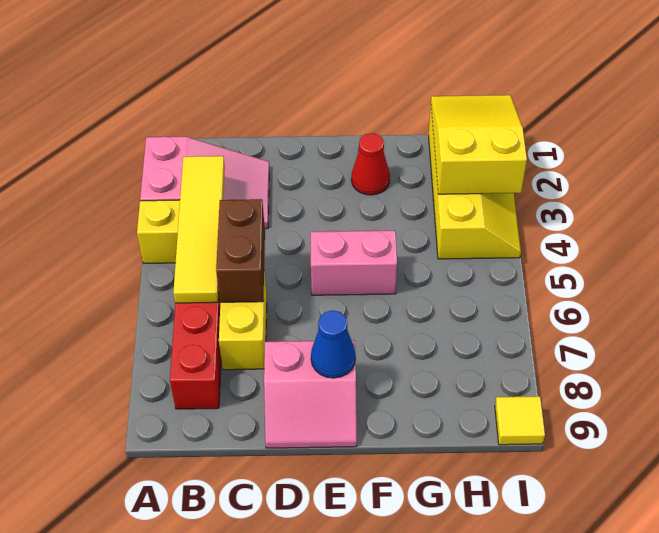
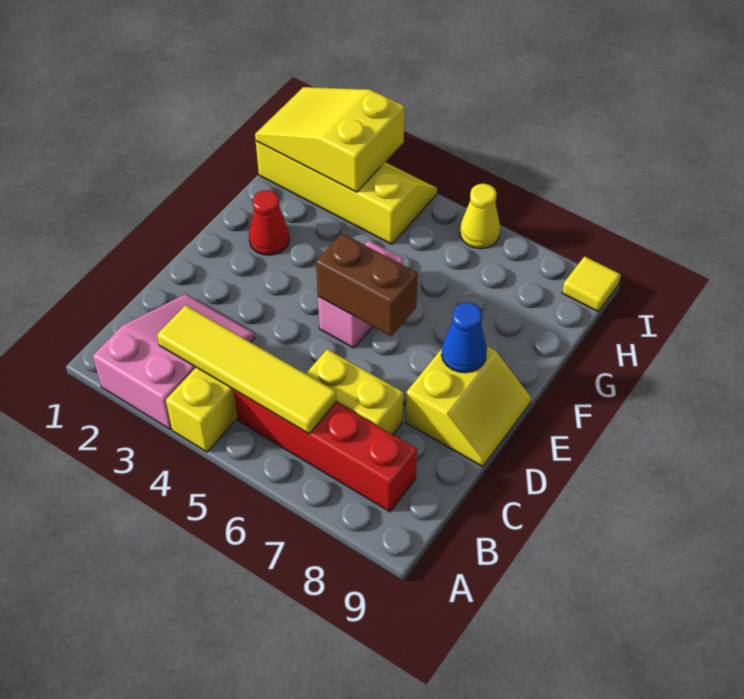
brown brick C5:C6 level 2 -> brown brick E5:E6 level 2
pink slope D8:E9 level 1 top 8 -> yellow slope D8:E9 level 1 top 8
none -> yellow cone I6 level 1

